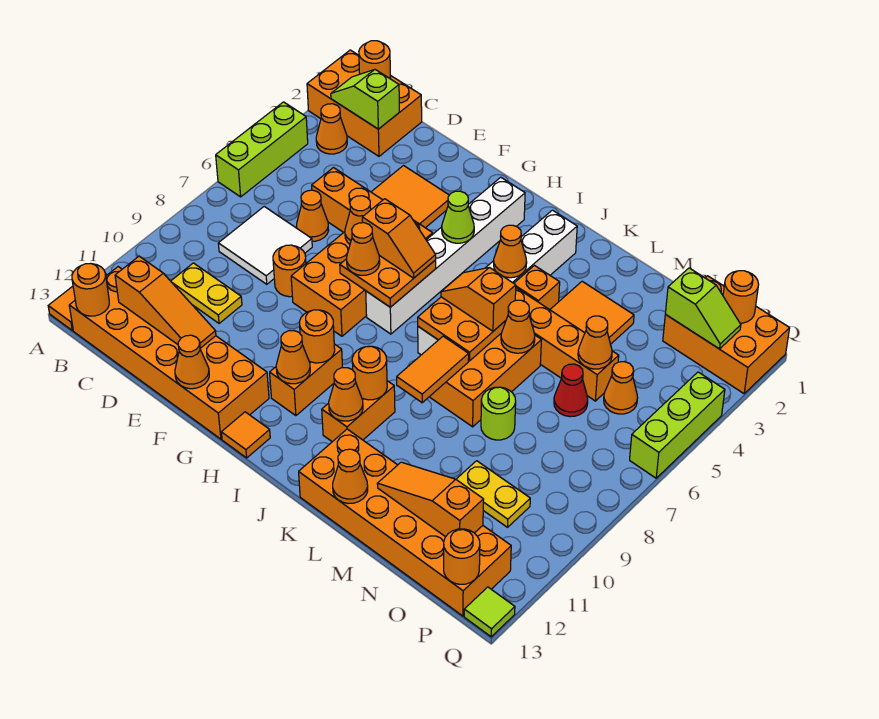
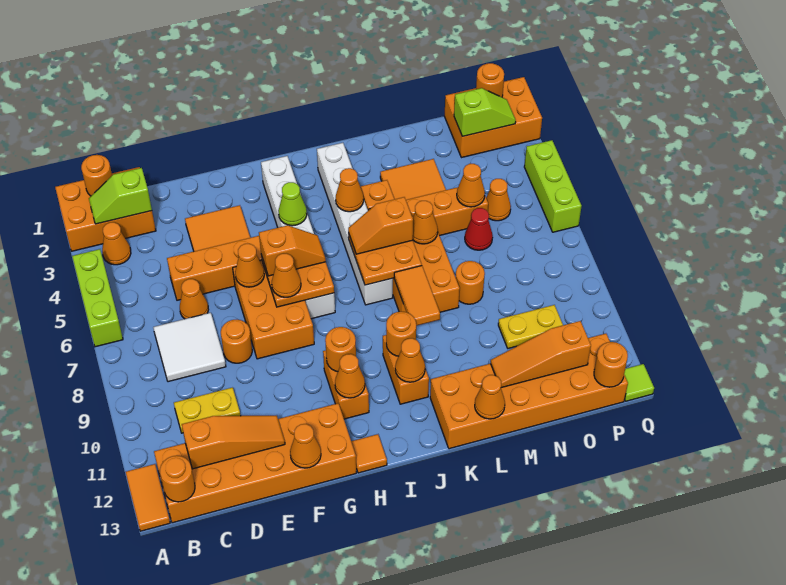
lime round brick M8 level 1 -> orange round brick M8 level 1

